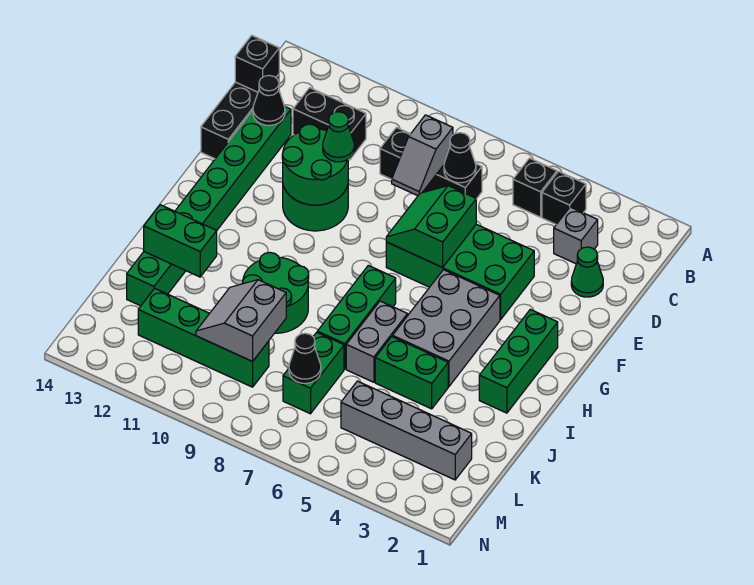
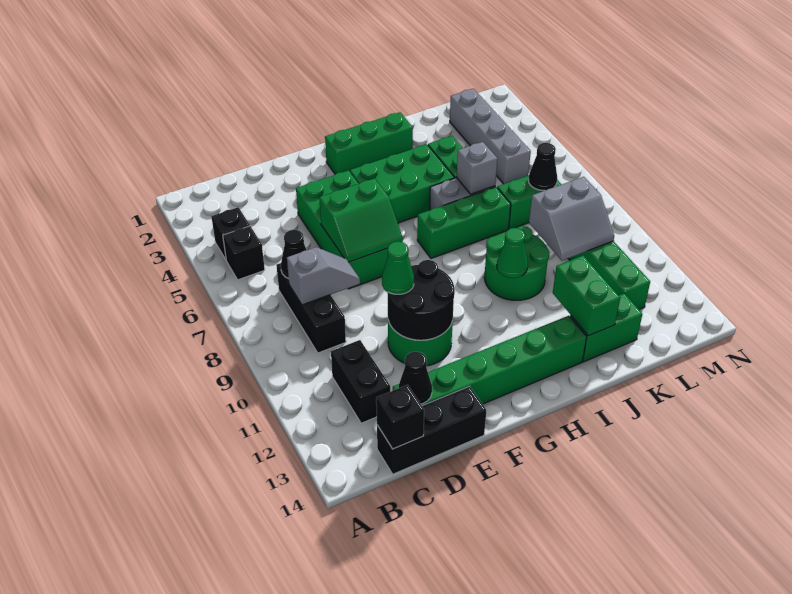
grey brick C3 level 1 -> grey brick J6 level 2
green cone D2 level 1 -> green cone I10 level 2
green round brick E10:F11 level 2 -> black round brick E10:F11 level 2
grey brick G4:I5 level 1 -> green brick G4:I5 level 1

